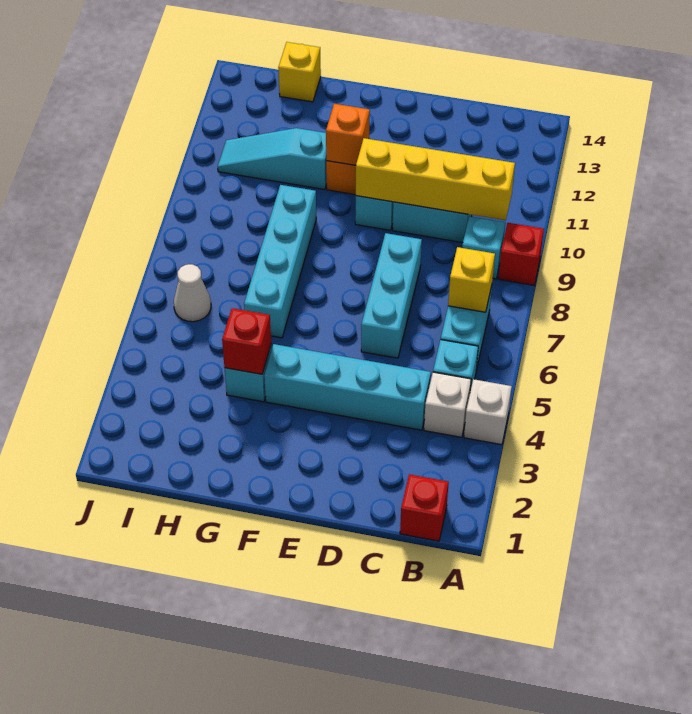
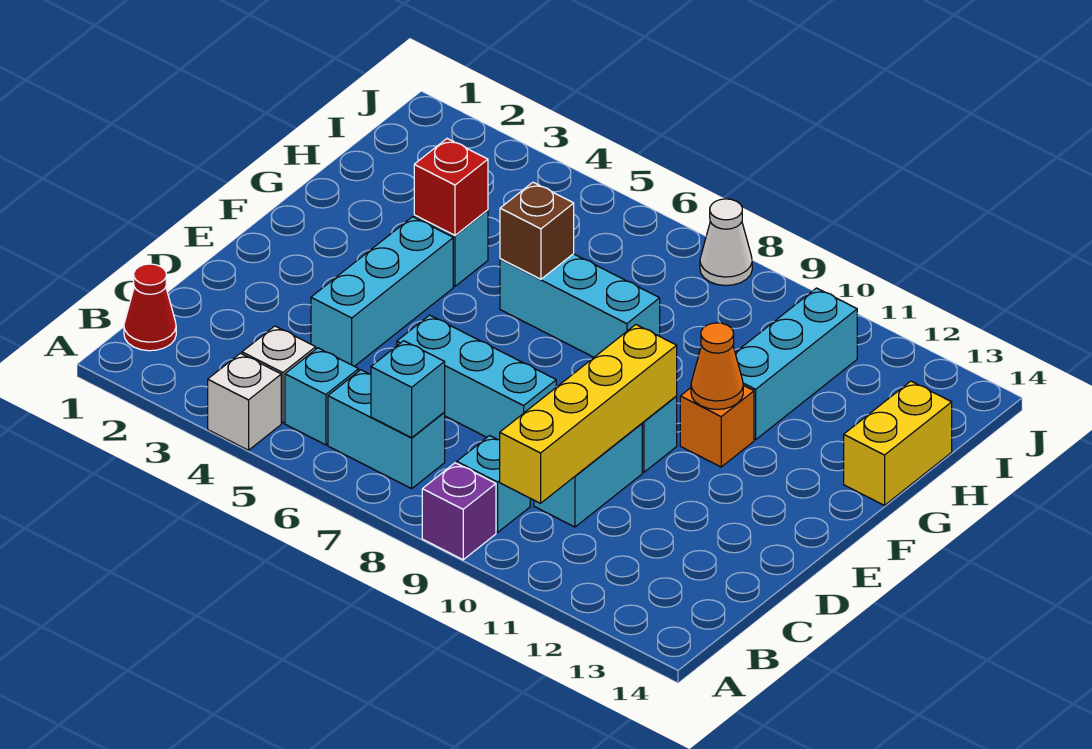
red brick A9 level 1 -> purple brick A9 level 1
red brick B1 level 1 -> red cone B1 level 1
yellow brick B7 level 2 -> cyan brick B7 level 2
cyan brick C4:F4 level 1 -> cyan brick D4:F4 level 1
orange brick F11 level 2 -> orange cone F11 level 2
cyan brick G6:G9 level 1 -> cyan brick G6:G8 level 1
none -> brown brick G6 level 2
cyan slope G11:I11 level 1 top G -> cyan brick G11:I11 level 1
yellow brick H14 level 1 -> yellow brick G14:H14 level 1
white cone I6 level 1 -> white cone J8 level 1

